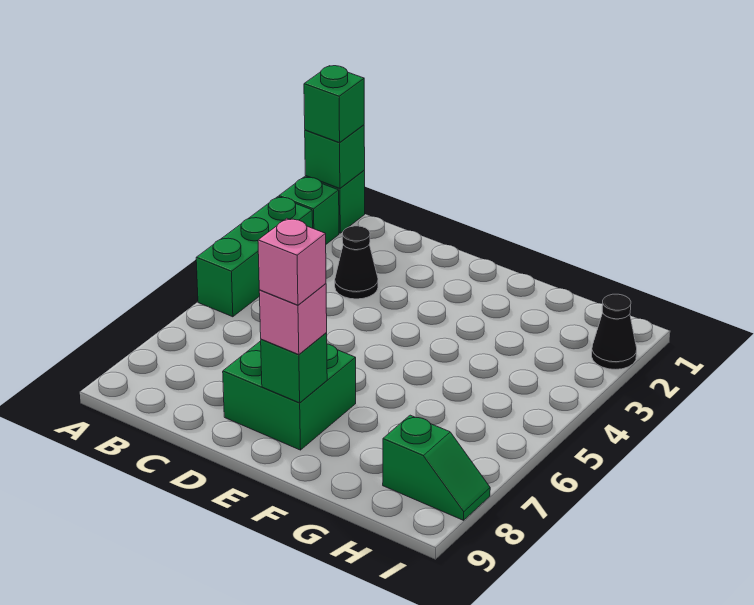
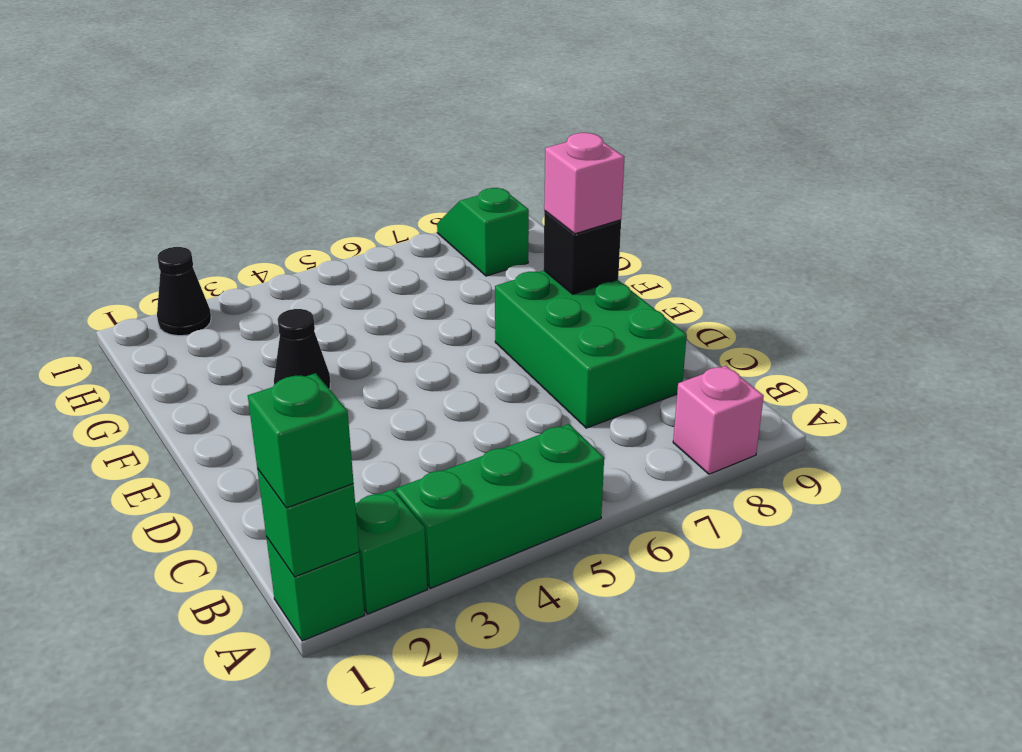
black cone C3 level 1 -> black cone F3 level 1
green brick D7:E8 level 1 -> green brick C7:E8 level 1
green brick E8 level 2 -> black brick E8 level 2
pink brick E8 level 4 -> pink brick A8 level 1

